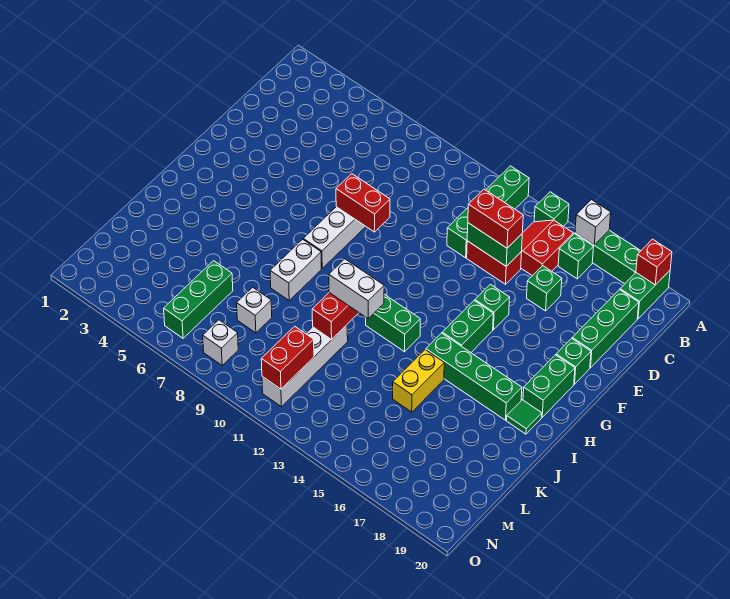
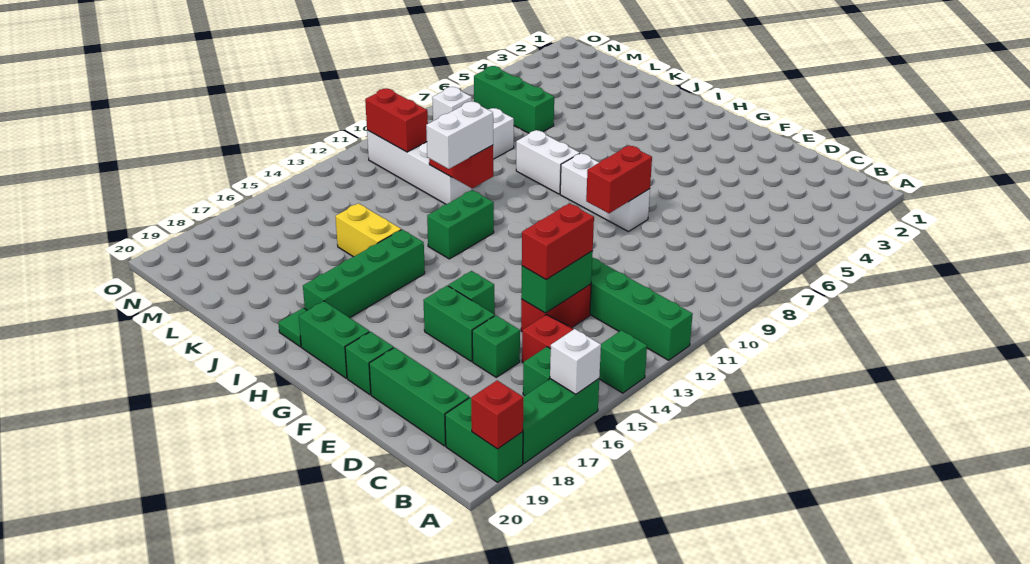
green brick G15:H15 level 1 -> green brick E16:F16 level 1

